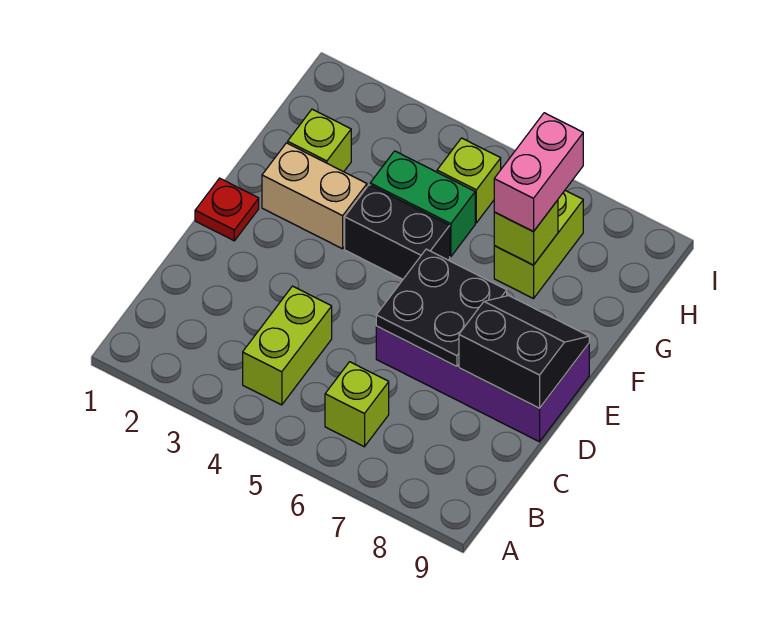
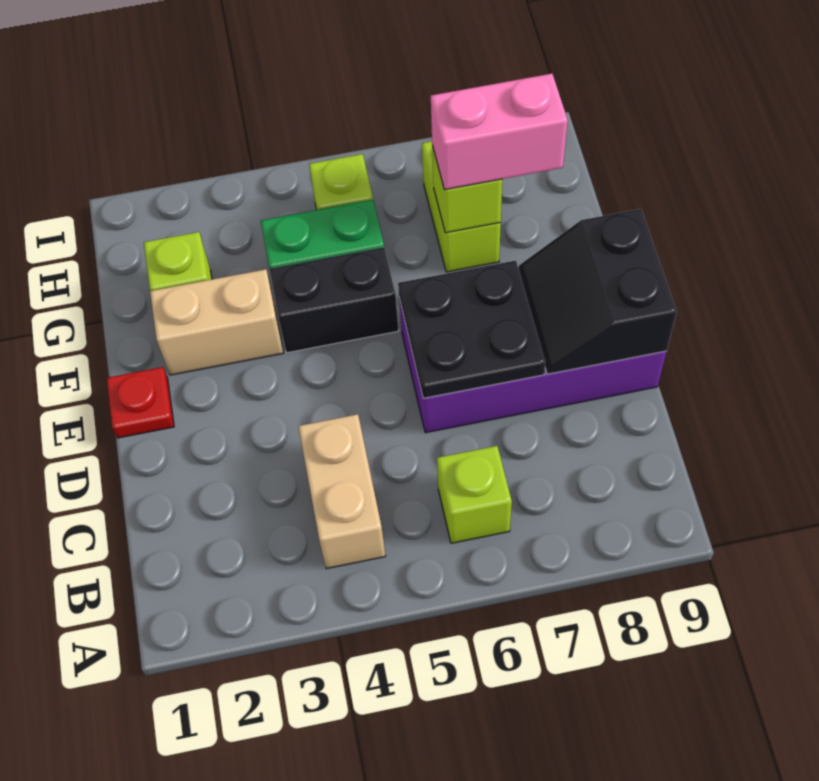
lime brick B4:C4 level 1 -> tan brick B4:C4 level 1
black slope D8:E9 level 2 top D -> black slope D8:E9 level 2 top 9
pink brick G7:H7 level 3 -> pink brick G7:G8 level 3

